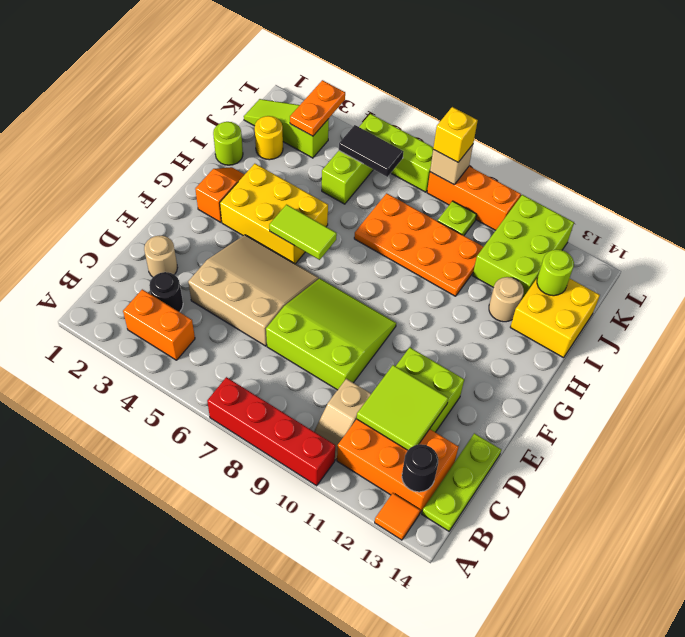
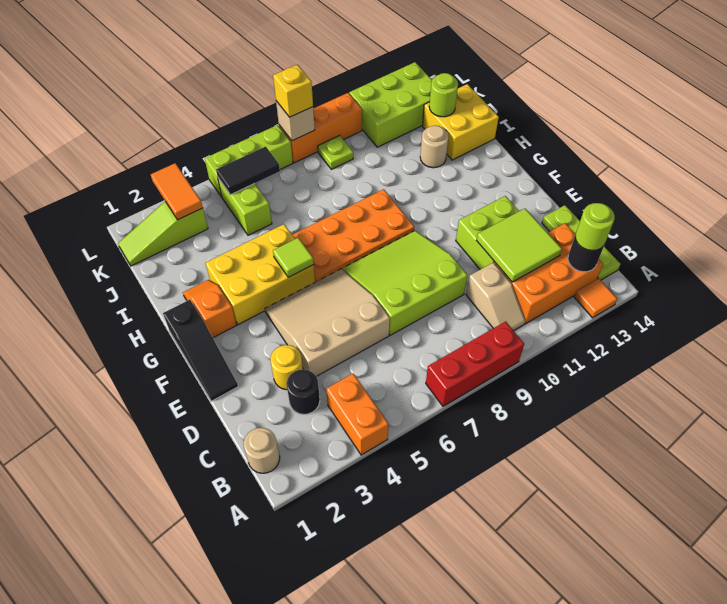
red brick A7:A10 level 1 -> red brick A7:A9 level 1
orange brick B3:B4 level 1 -> orange brick A4:B4 level 1
tan round brick D2 level 1 -> tan round brick B1 level 1
none -> black slope E1:G1 level 1 top G
lime tile G5:G6 level 2 -> lime tile G5 level 2
lime round brick I1 level 1 -> lime round brick B13 level 3
orange plate I7:J10 level 1 -> orange plate G6:H9 level 1
yellow round brick J2 level 1 -> yellow round brick D3 level 1
lime brick J11:L12 level 1 -> lime brick K11:L13 level 1
orange plate K3:L3 level 2 -> orange tile K3:L3 level 2

